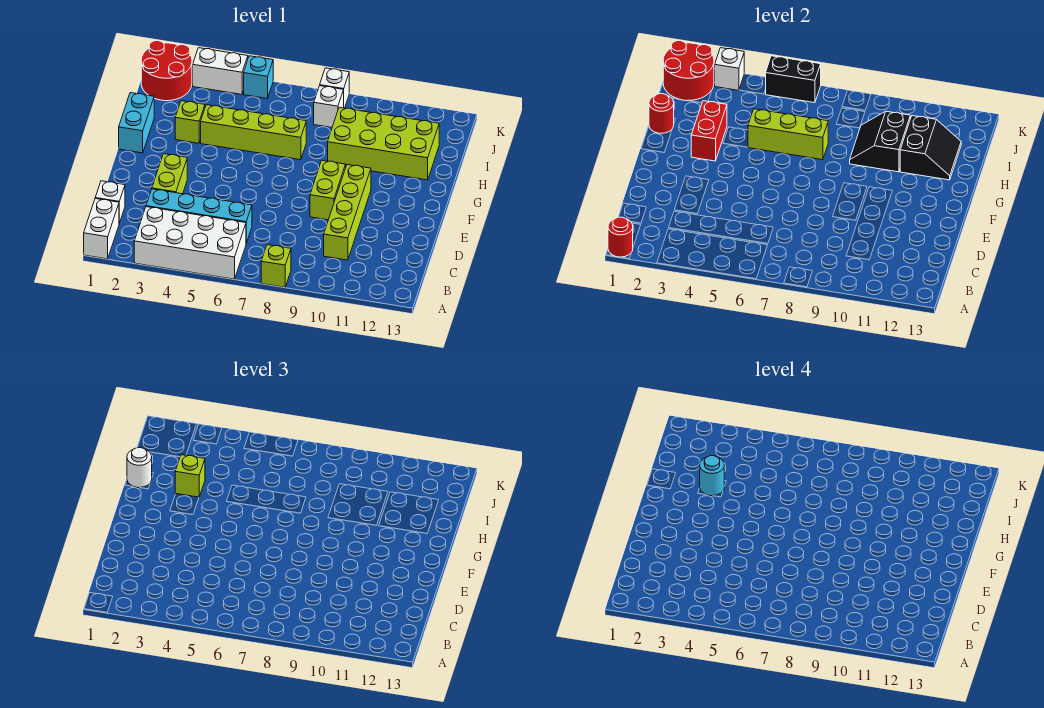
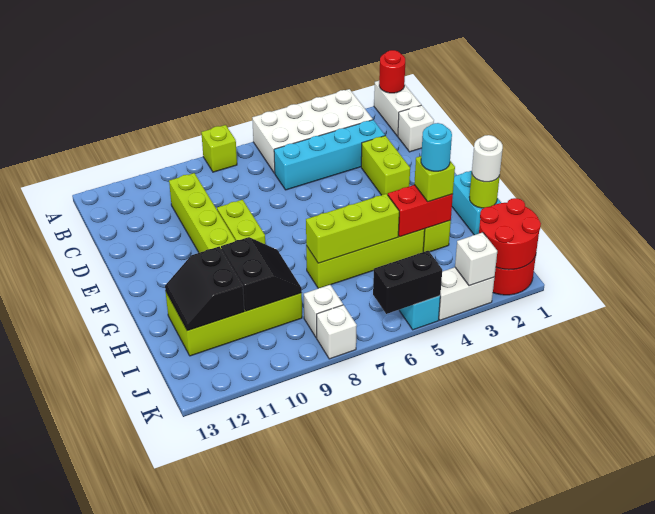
red brick G3:H3 level 2 -> red brick H3:H4 level 2
red round brick H1 level 2 -> lime round brick H1 level 2

